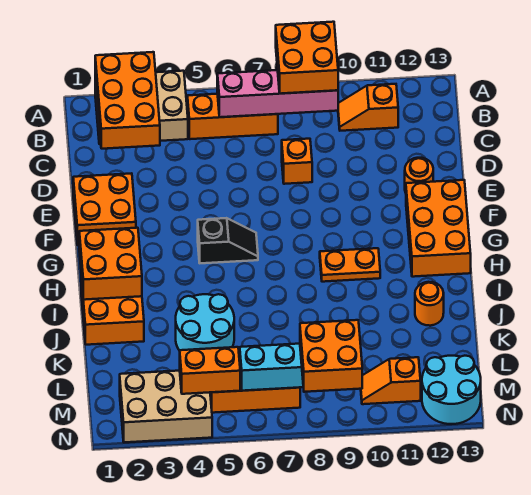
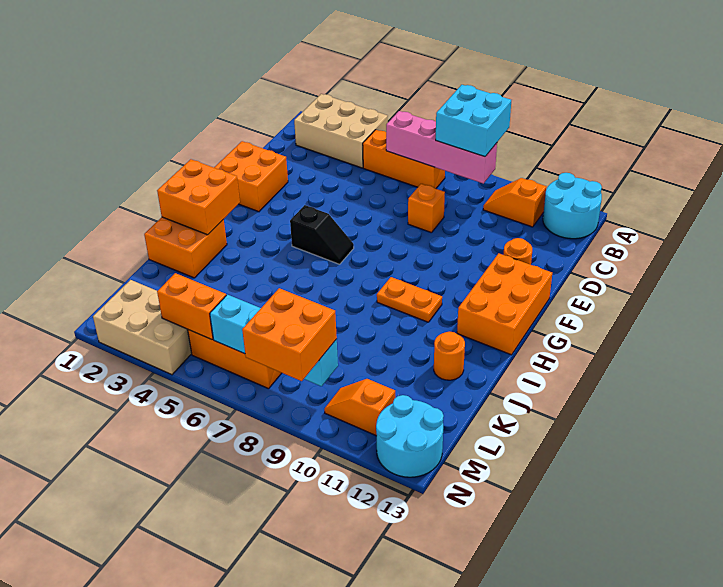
orange brick A2:C3 level 2 -> none
orange brick A8:B9 level 3 -> cyan brick A8:B9 level 3
cyan round brick J4:K5 level 1 -> cyan round brick A12:B13 level 1

